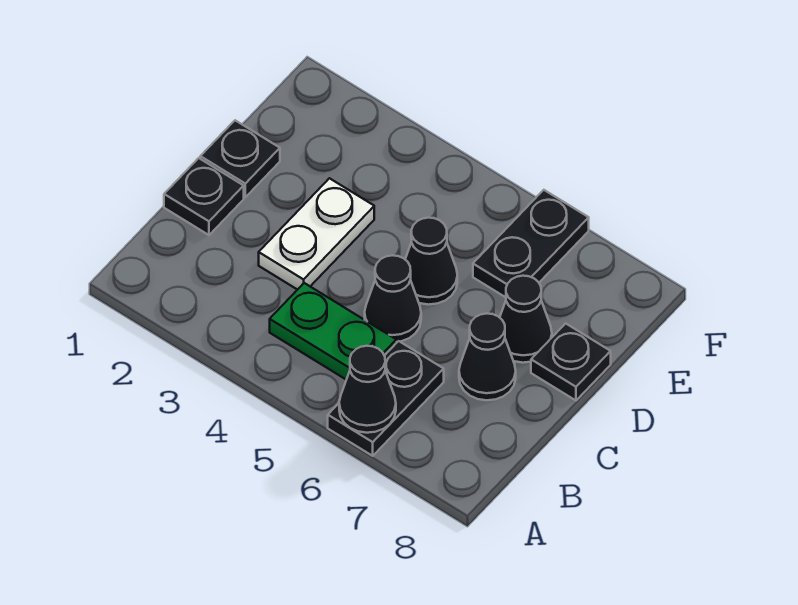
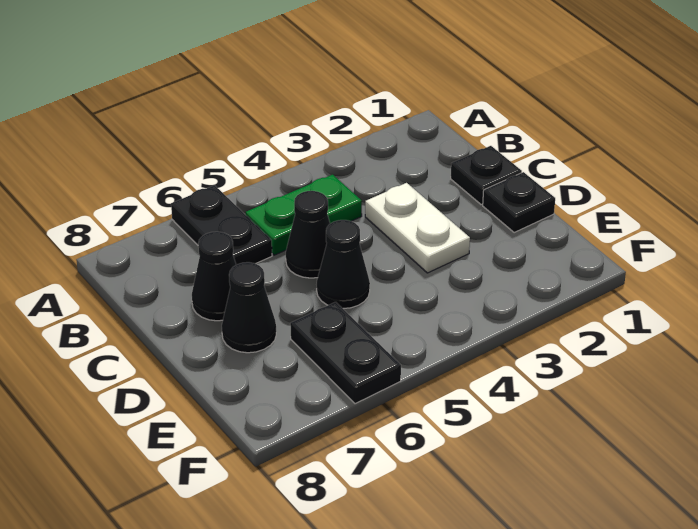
black cone A6 level 2 -> none
black plate D8 level 1 -> none

